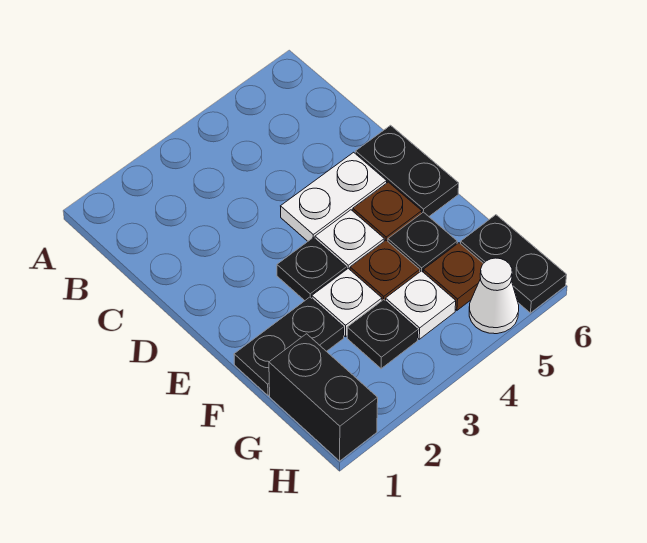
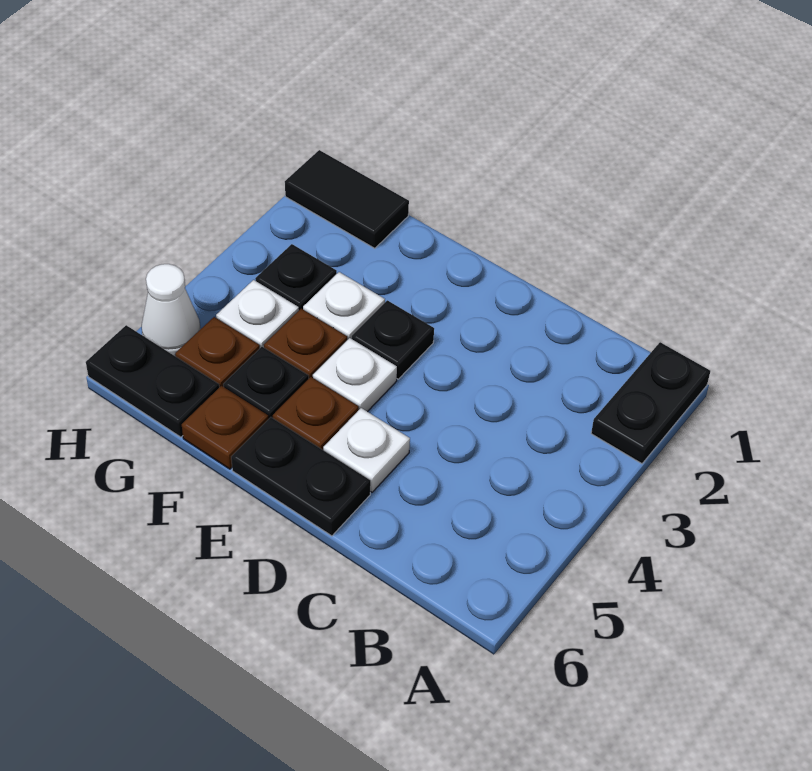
white plate D4:D5 level 1 -> white plate D5 level 1
black plate F1:F2 level 1 -> black plate A1:A2 level 1
none -> brown plate F6 level 1
black brick G1:H1 level 1 -> black tile G1:H1 level 1

